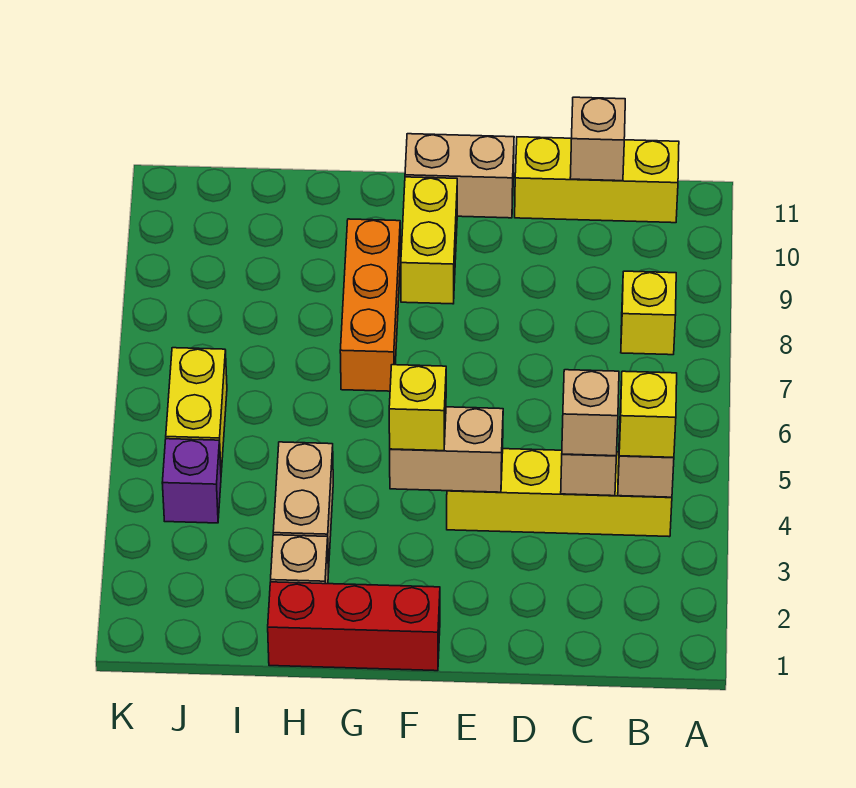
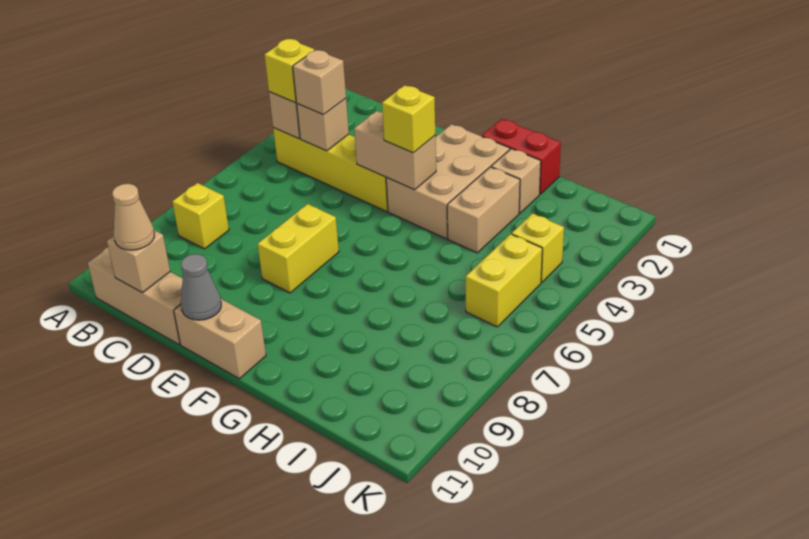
yellow brick B11:D11 level 1 -> tan brick B11:D11 level 1
none -> tan cone C11 level 3
none -> grey cone E11 level 2
red brick F1:H1 level 1 -> red brick G1:H1 level 1
none -> tan brick F2:G4 level 1
yellow brick F9:F10 level 1 -> yellow brick E7:E8 level 1
orange brick G7:G9 level 1 -> none
purple brick J4 level 1 -> yellow brick J4 level 1

